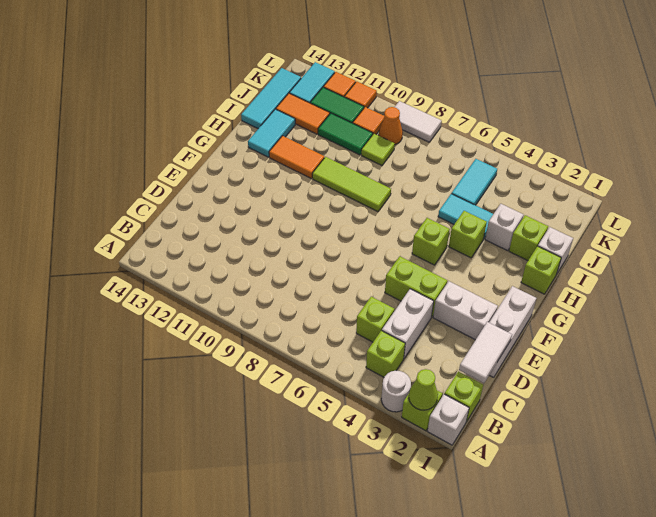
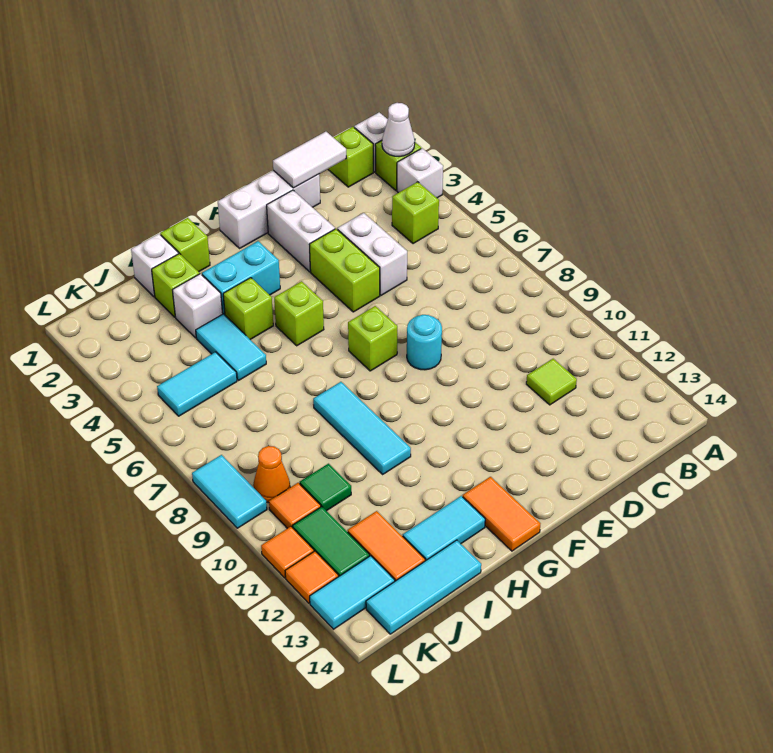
lime cone A2 level 2 -> white cone A2 level 2
white round brick A3 level 1 -> white brick A3 level 1
white brick C4:D4 level 1 -> white brick D4:D5 level 1
lime brick C5 level 1 -> lime brick F7 level 1
none -> cyan round brick E8 level 1
none -> cyan brick G3:H3 level 1
lime tile H8:H10 level 1 -> cyan tile H8:H10 level 1
orange tile H11:H12 level 1 -> orange tile G13:G14 level 1
lime tile J9 level 1 -> lime tile C11 level 1
green tile J10:J11 level 1 -> green tile J10 level 1
white tile L8:L9 level 1 -> cyan tile L8:L9 level 1

